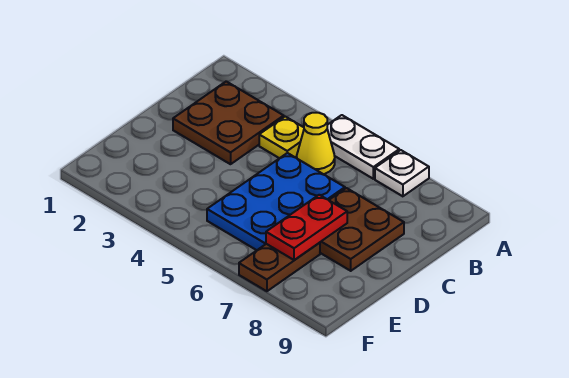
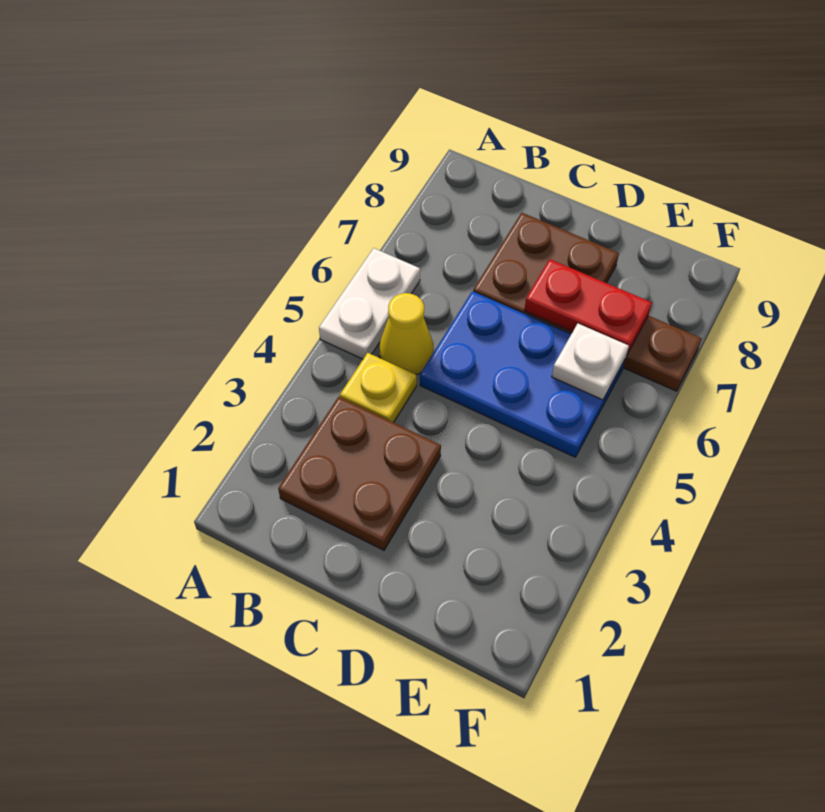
white plate A7 level 1 -> white plate E6 level 2

